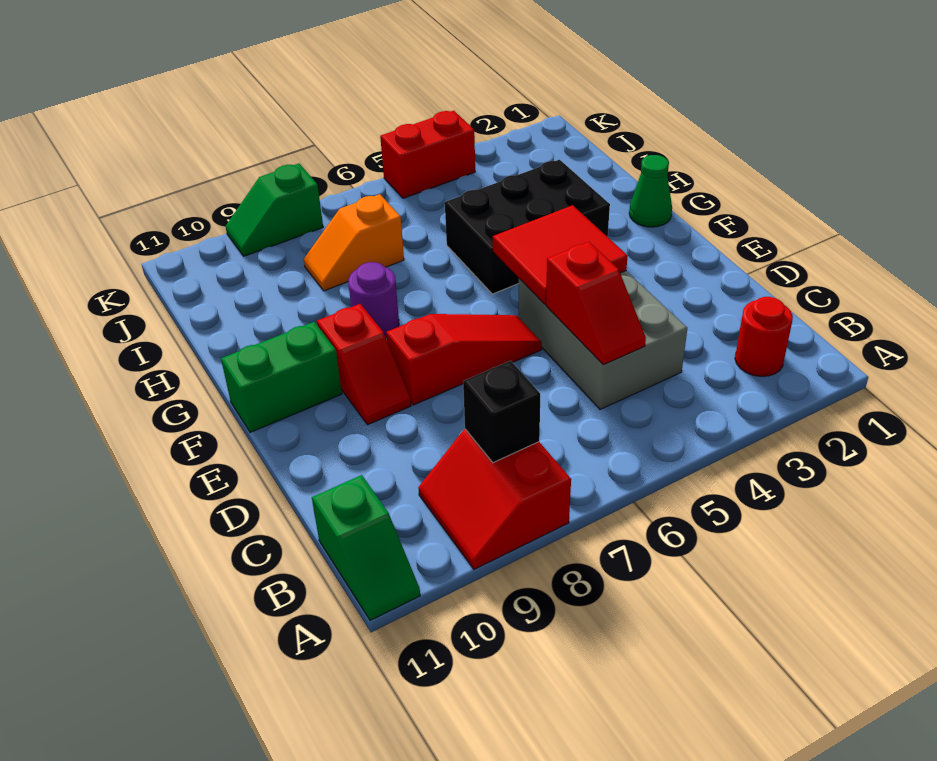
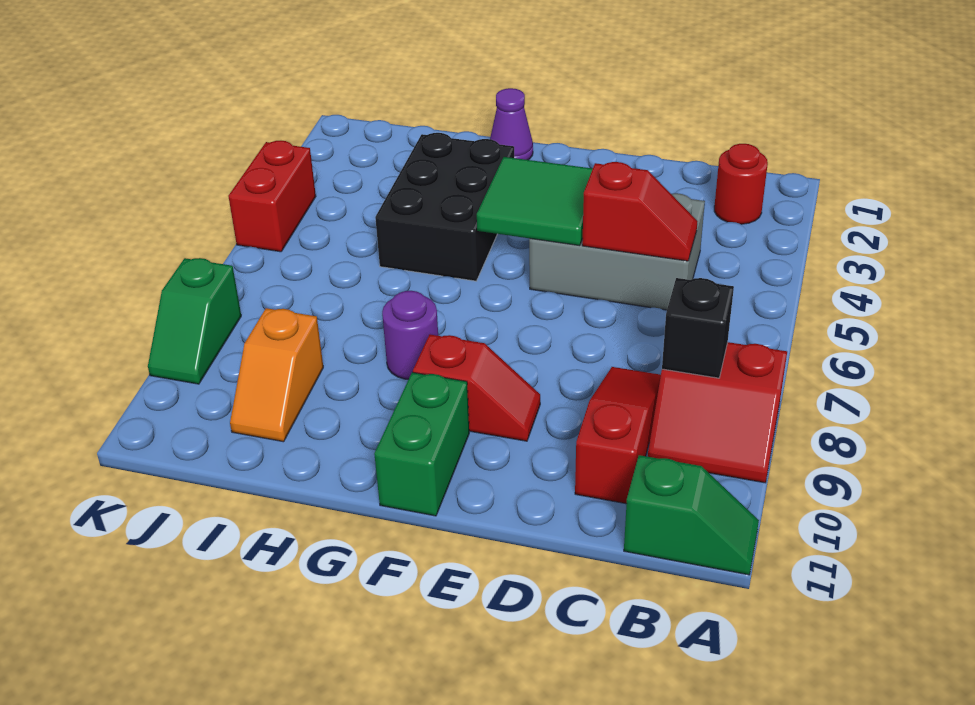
red tile E4:F5 level 2 -> green tile E4:F5 level 2
red slope E6:E8 level 1 top 8 -> red slope C8:C10 level 1 top 10
green cone G1 level 1 -> purple cone G1 level 1
orange slope I7:I8 level 1 top 7 -> orange slope I9:I10 level 1 top 9

